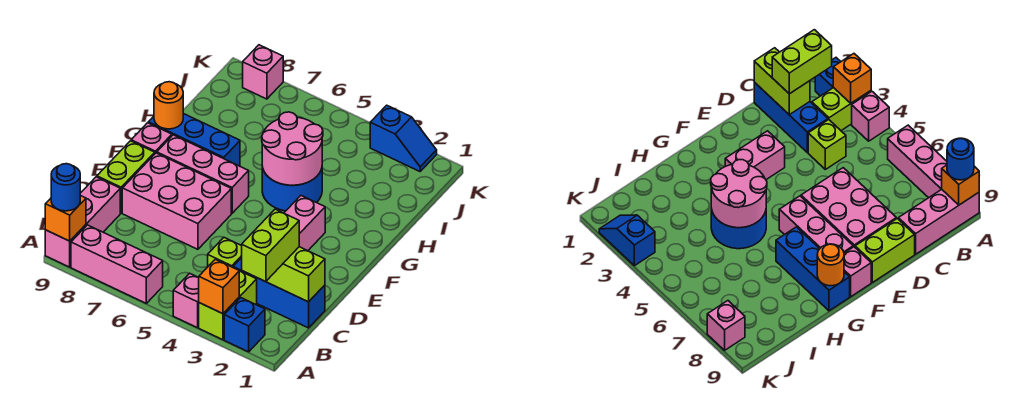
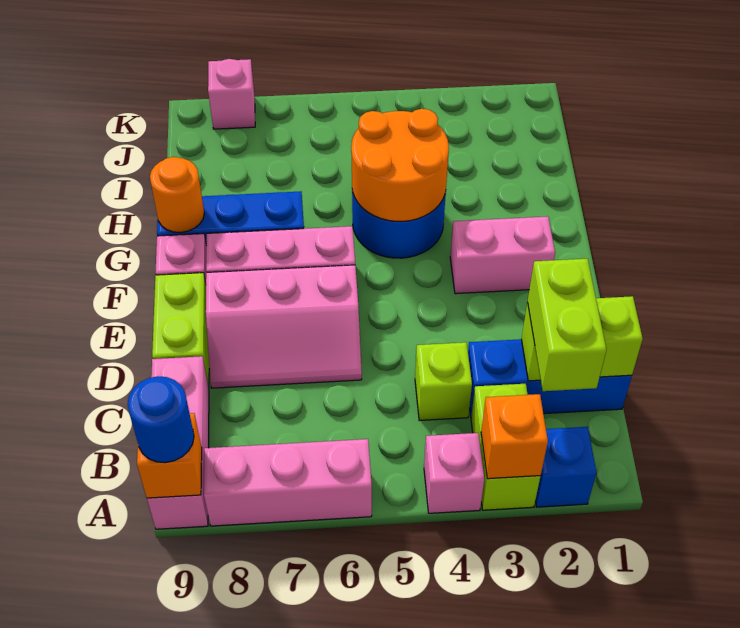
pink brick D6:E8 level 1 -> pink slope D6:E8 level 1 top E
pink brick E3:F3 level 1 -> pink brick F2:F3 level 1
pink round brick G4:H5 level 2 -> orange round brick G4:H5 level 2
blue slope K2:K3 level 1 top 3 -> none

